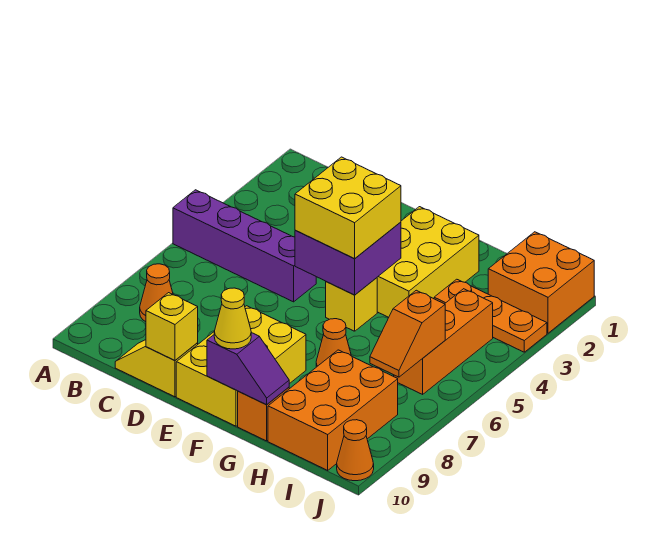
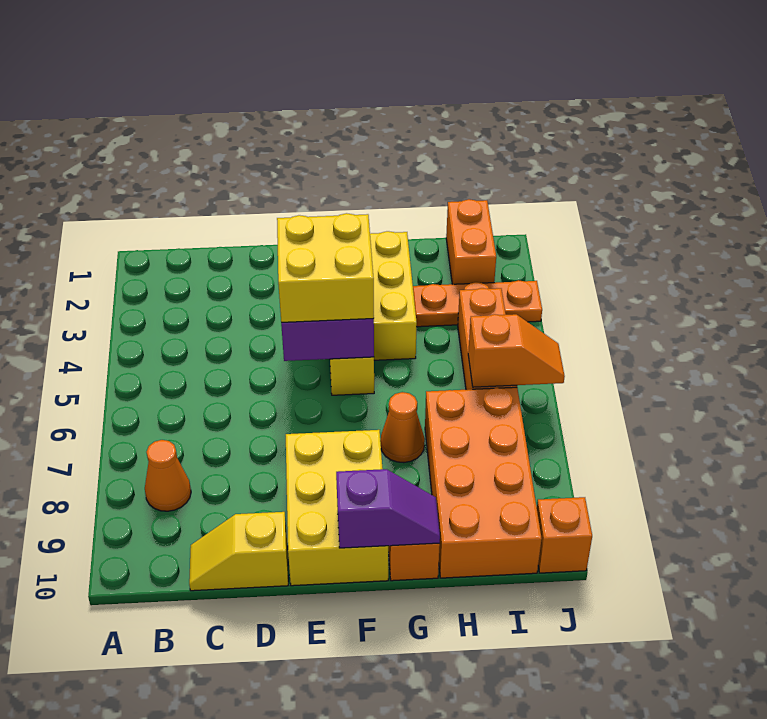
purple brick A5:D5 level 1 -> none
yellow brick D10 level 2 -> none
yellow cone F10 level 3 -> none
orange brick H8:I10 level 1 -> orange brick H7:I10 level 1
orange brick I1:J2 level 1 -> orange brick I1:I2 level 1
orange slope I6:I7 level 2 top 6 -> orange slope I6:J6 level 2 top I
orange cone J10 level 1 -> orange brick J10 level 1

